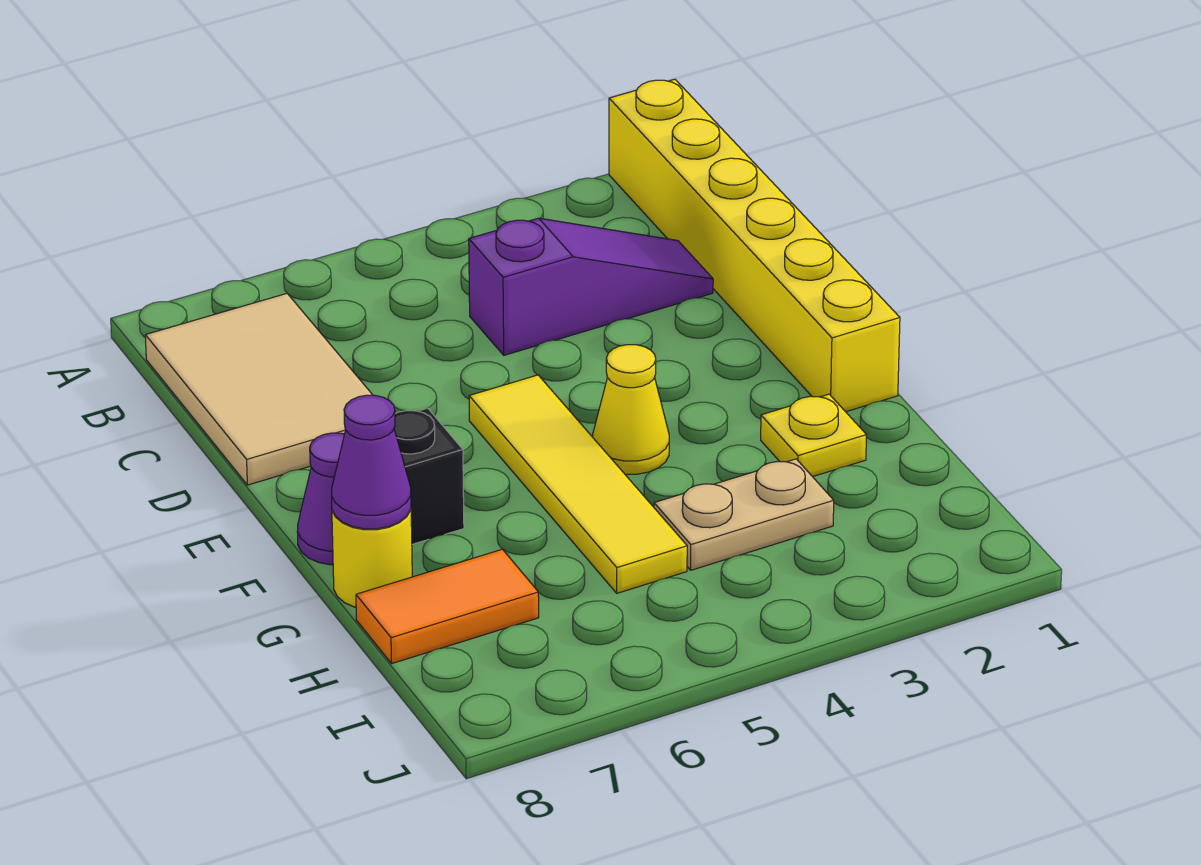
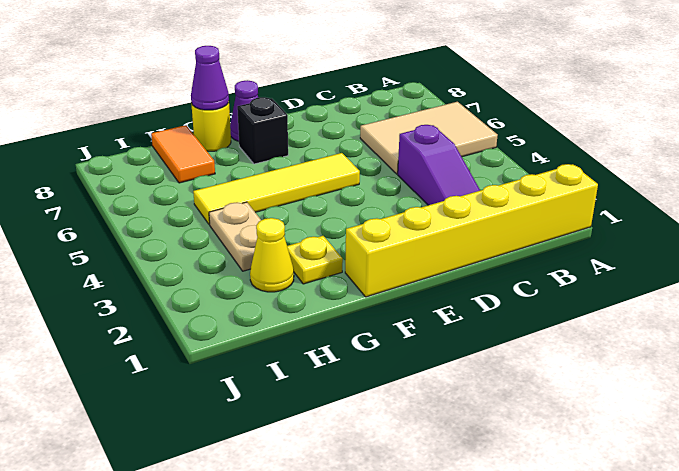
tan tile B7:D8 level 1 -> tan tile A5:C6 level 1
yellow cone F4 level 1 -> yellow cone H2 level 1

